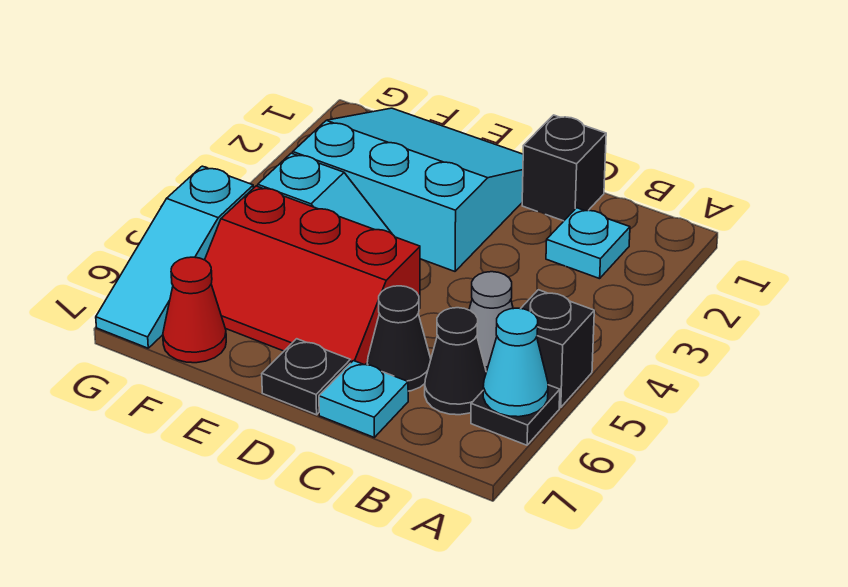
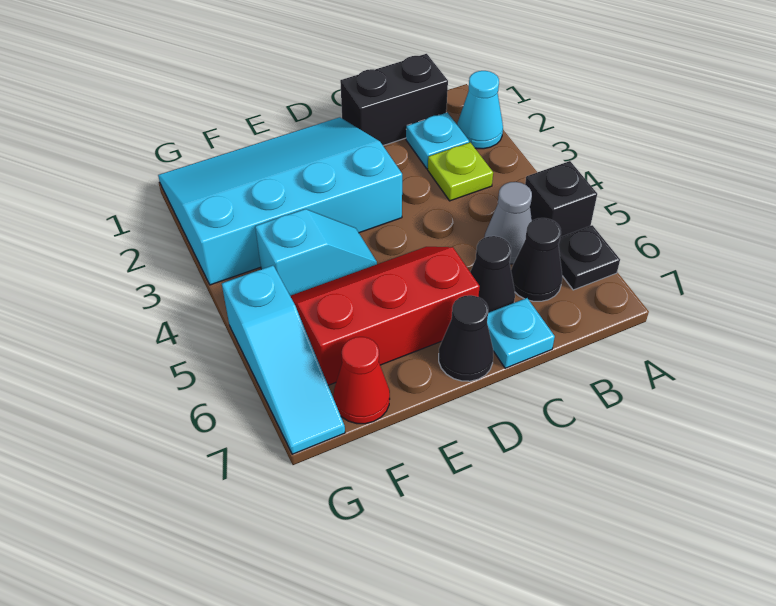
cyan cone A6 level 2 -> cyan cone A2 level 1
none -> lime plate B3 level 1
black brick C1 level 1 -> black brick B1:C1 level 1
cyan slope D1:F3 level 1 top 3 -> cyan slope D1:G3 level 1 top 3
red slope D5:F6 level 1 top 5 -> red slope D5:F6 level 1 top 6
black plate D7 level 1 -> black cone D7 level 1

